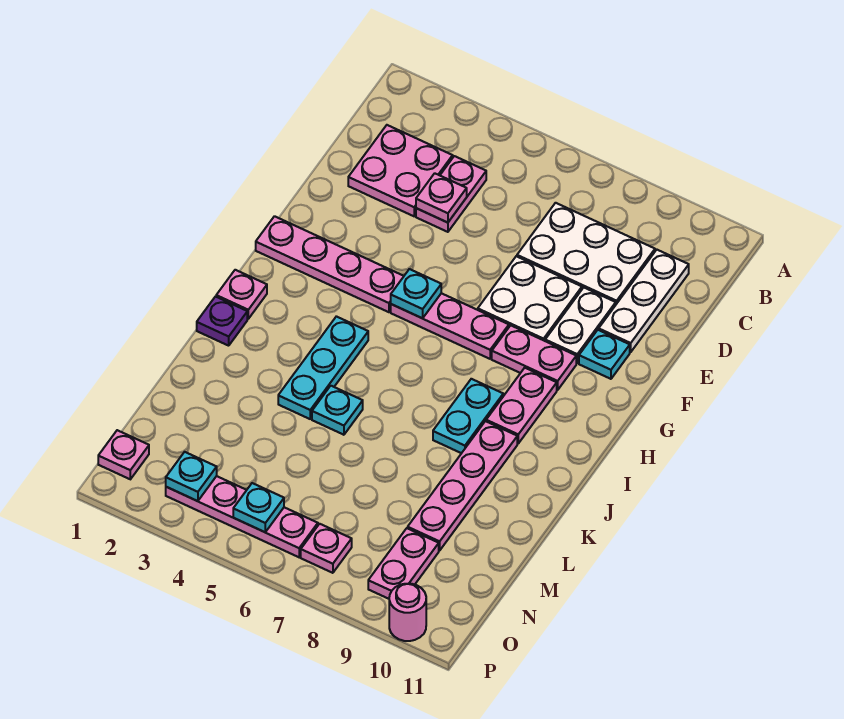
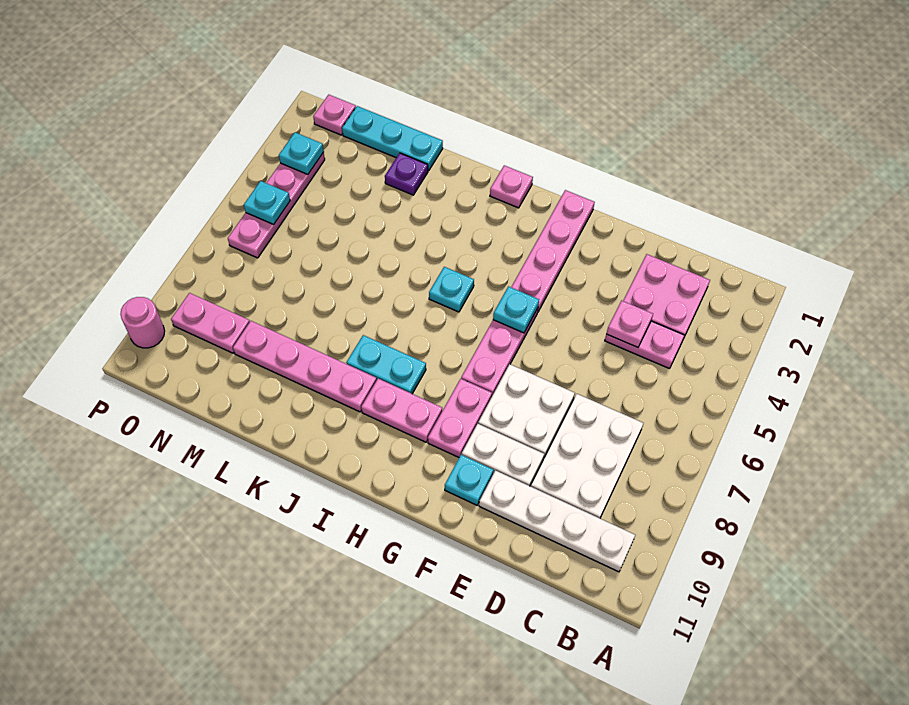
white plate C10:E10 level 1 -> white plate B10:E10 level 1
cyan plate I4:K4 level 1 -> cyan plate L1:N1 level 1
purple plate J1 level 1 -> purple plate L2 level 1
cyan plate K5 level 1 -> cyan plate I5 level 1
pink plate O7 level 1 -> none

